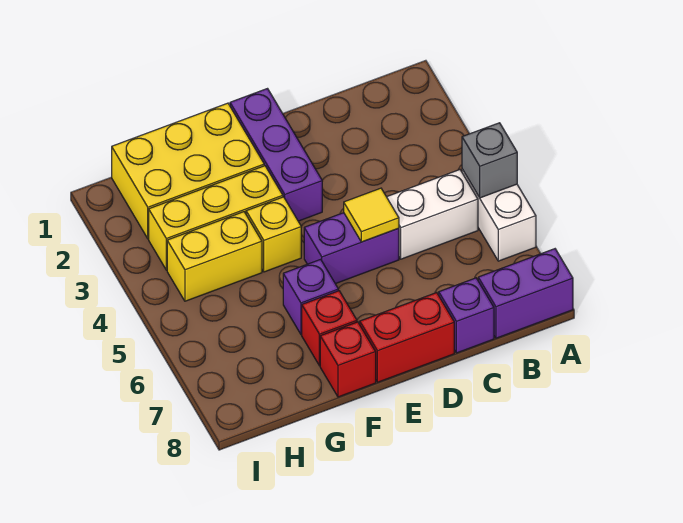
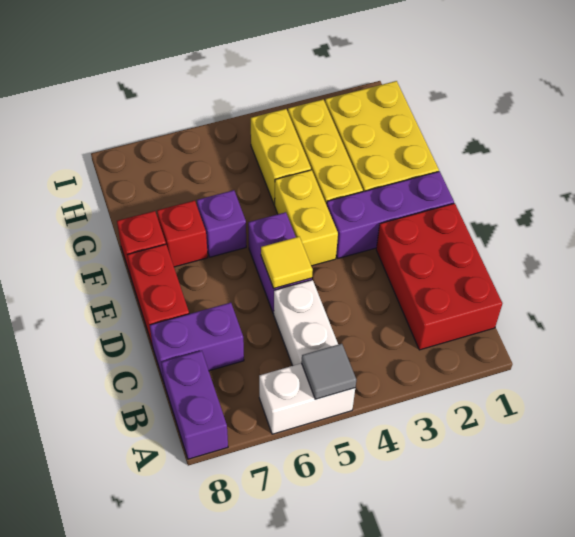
grey brick A5 level 2 -> grey tile A5 level 2
none -> red brick B1:D2 level 1
purple brick C8 level 1 -> purple brick C7:C8 level 1
yellow brick F4 level 1 -> yellow brick E4:F4 level 1

